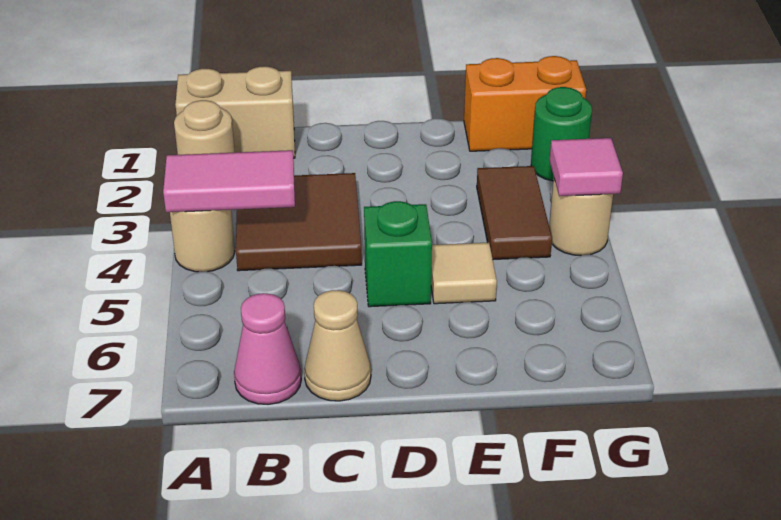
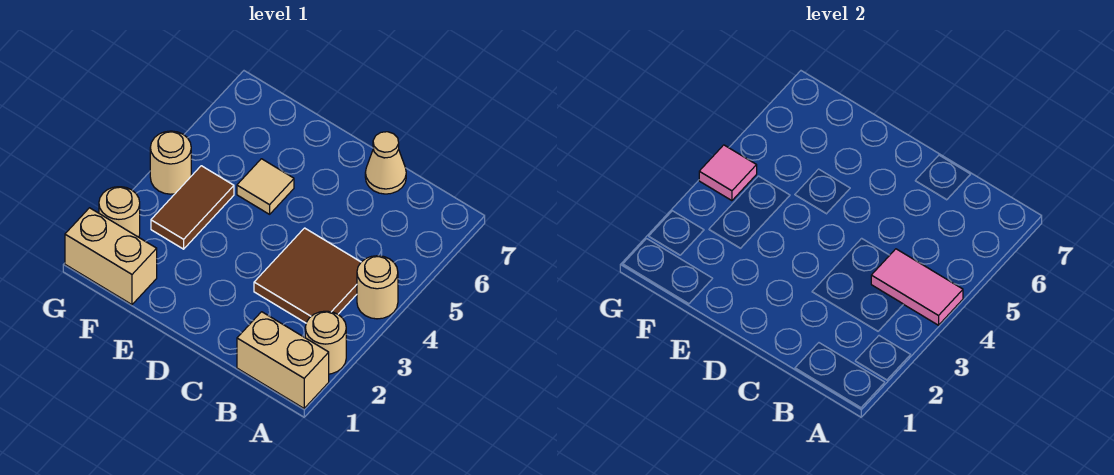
pink cone B7 level 1 -> none
green brick D5 level 1 -> none
orange brick F1:G1 level 1 -> tan brick F1:G1 level 1
green round brick G2 level 1 -> tan round brick G2 level 1

